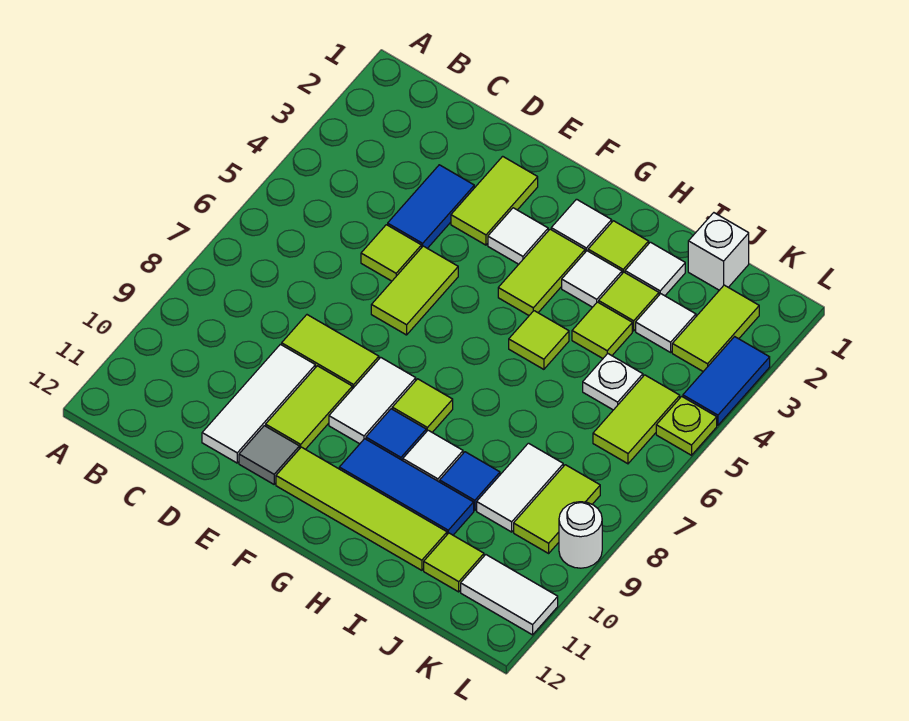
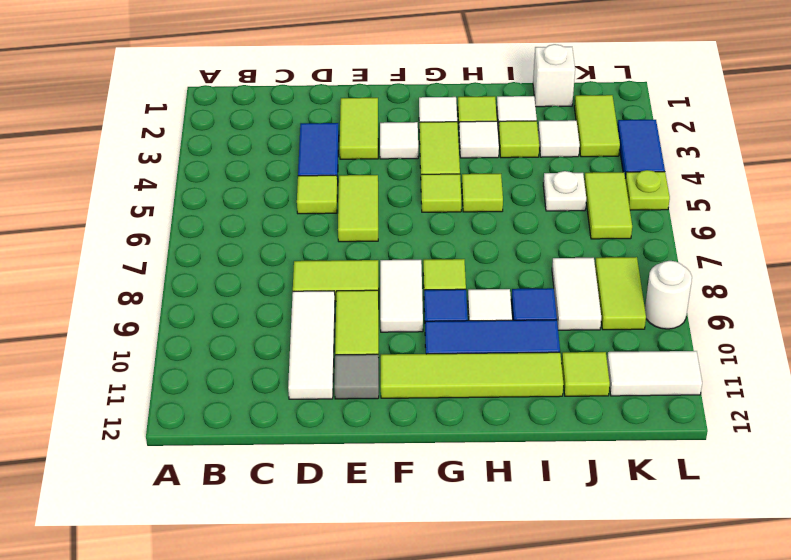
lime tile I4 level 1 -> lime tile G5 level 1

